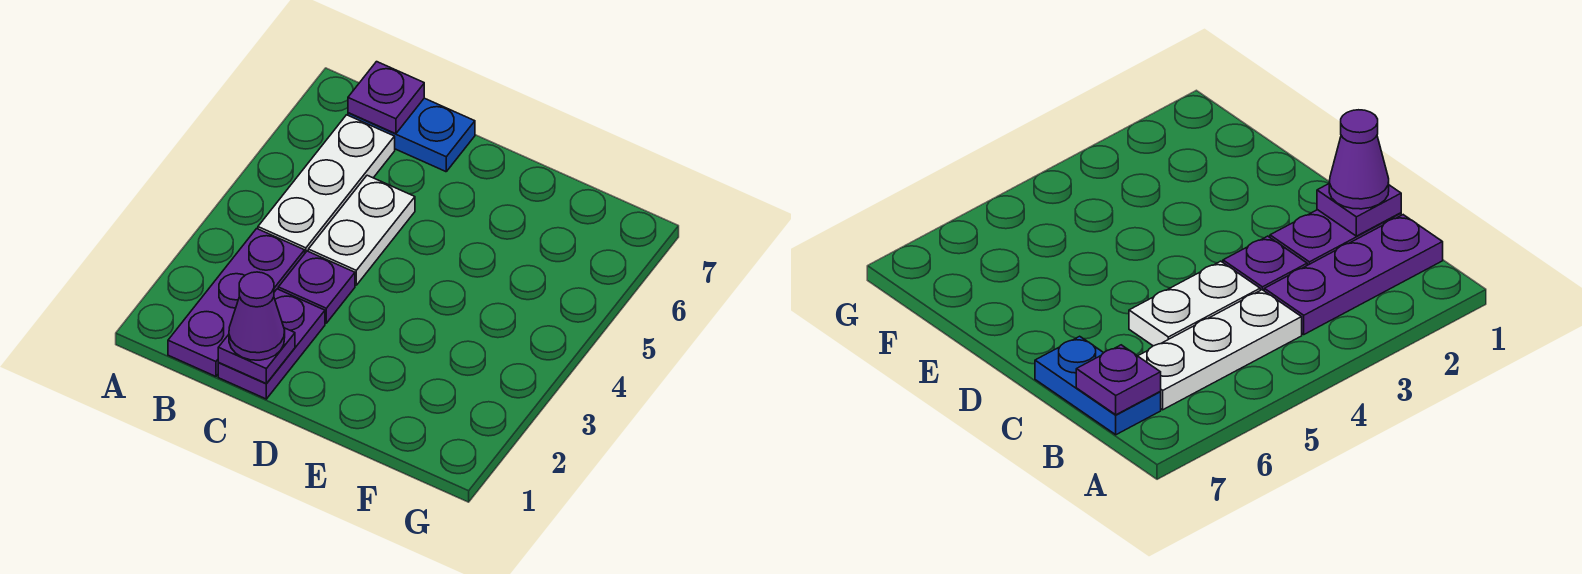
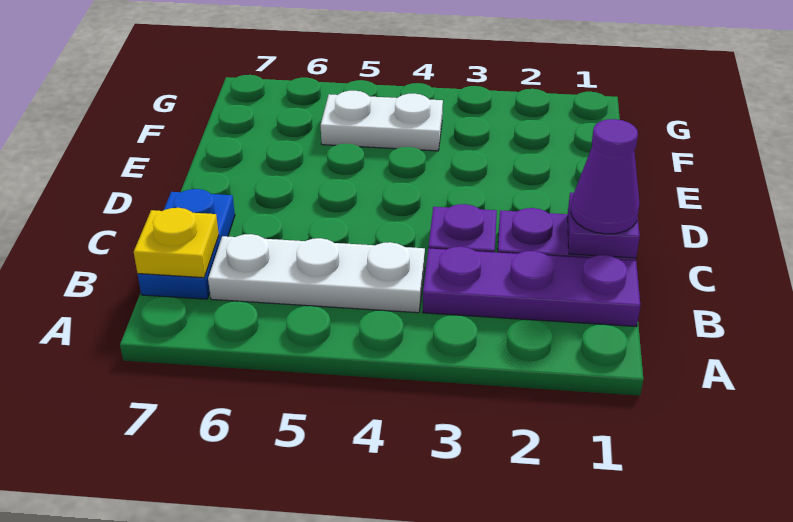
purple plate B7 level 2 -> yellow plate B7 level 2
white plate C4:C5 level 1 -> white plate F4:F5 level 1

